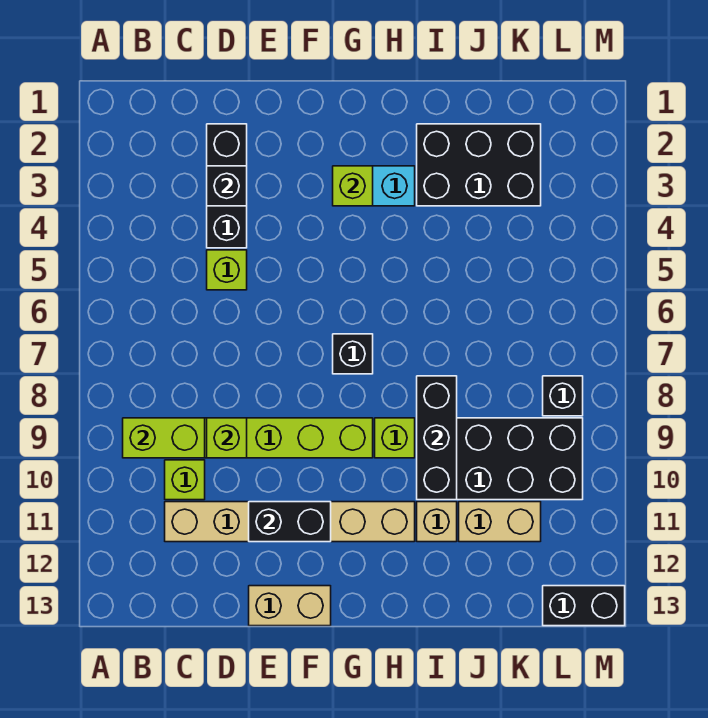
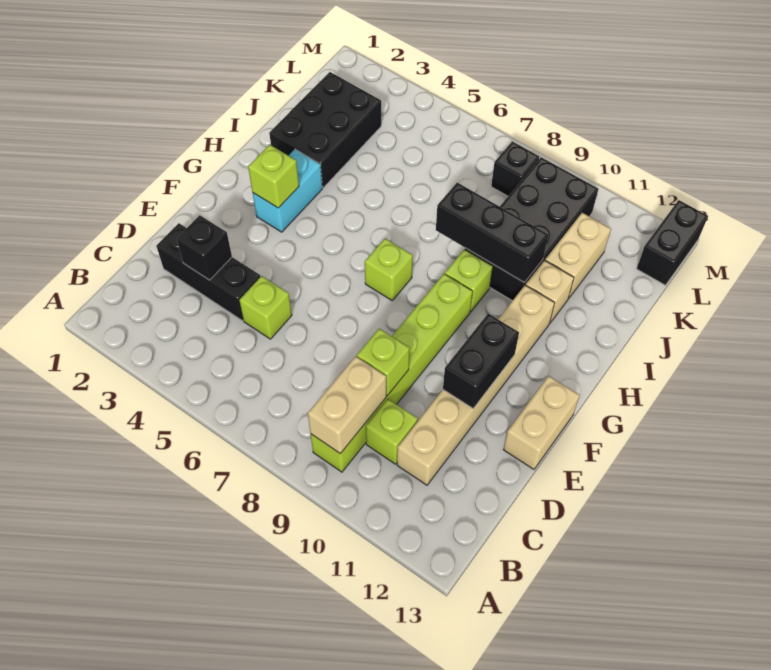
lime brick B9:C9 level 2 -> tan brick B9:C9 level 2
black brick G7 level 1 -> lime brick G7 level 1

